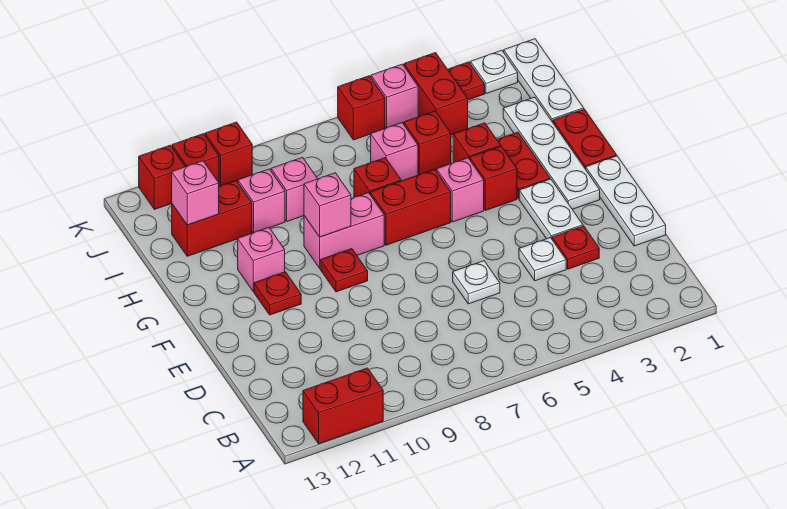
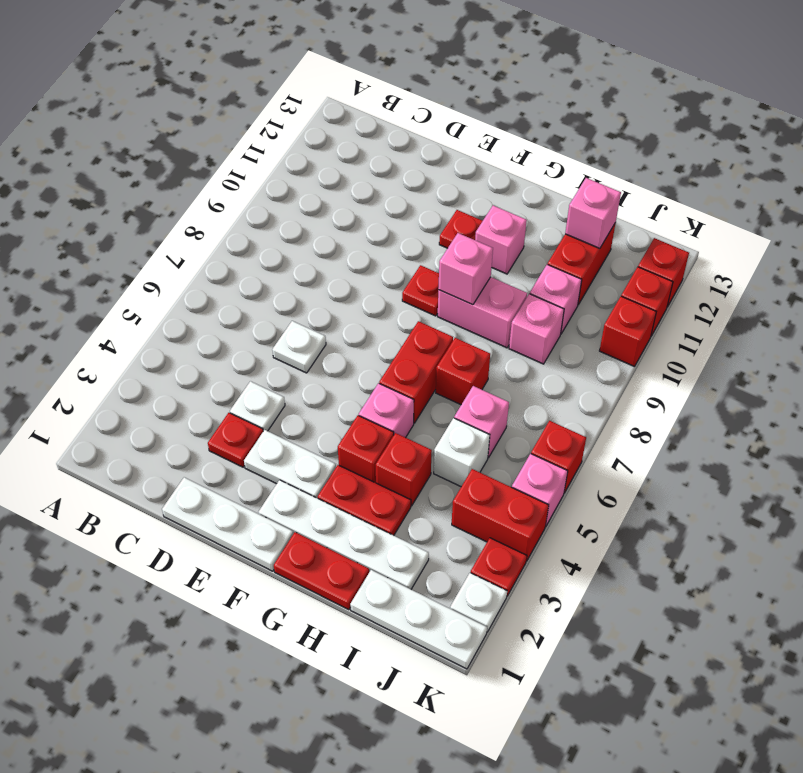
red brick A11:A12 level 1 -> none
pink brick G8:G9 level 1 -> pink brick G9:H9 level 1
red brick I5 level 1 -> white brick I5 level 1

